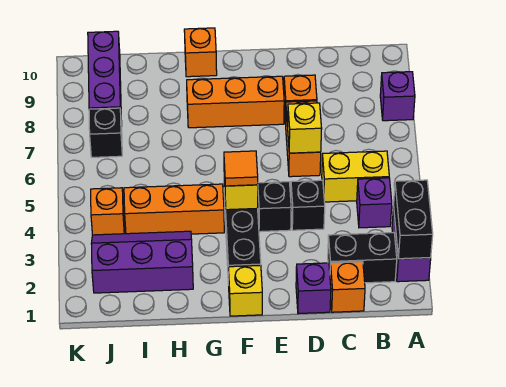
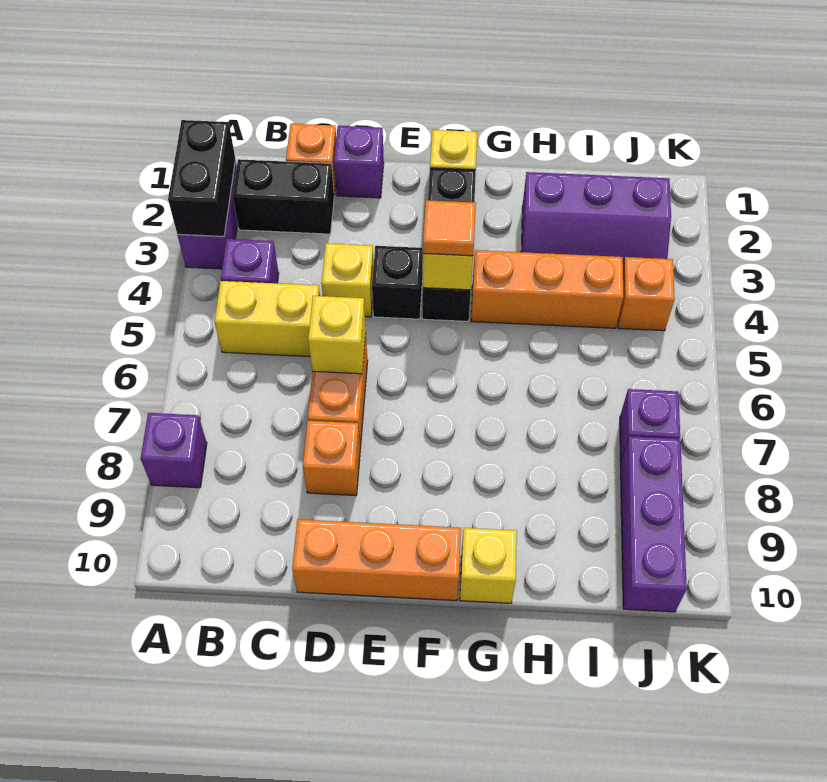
black brick D4 level 1 -> yellow brick D4 level 1
orange brick E8:G8 level 1 -> orange brick D10:F10 level 1
orange brick G10 level 1 -> yellow brick G10 level 1
black brick J7 level 1 -> purple brick J7 level 1

